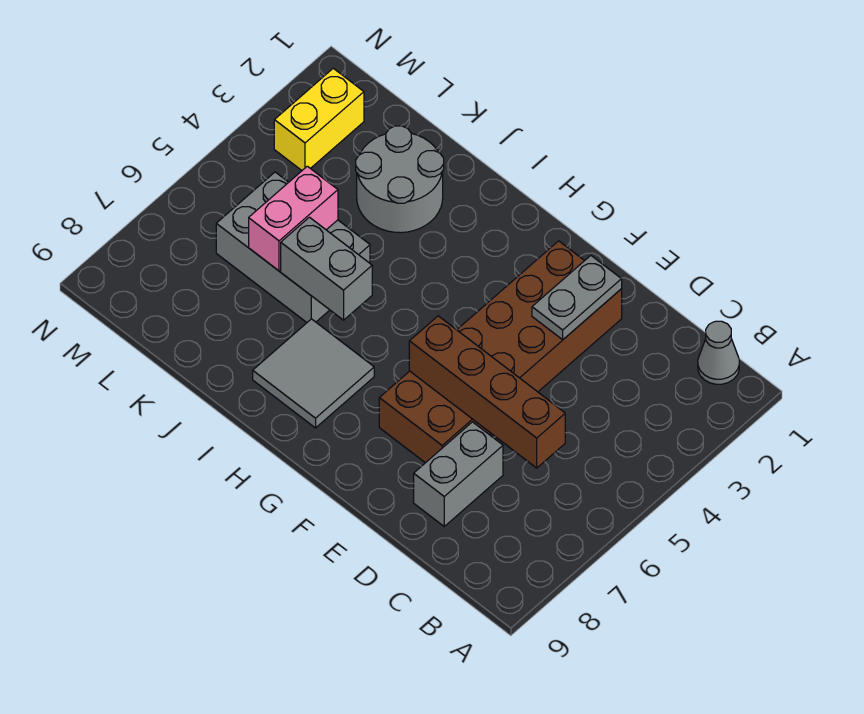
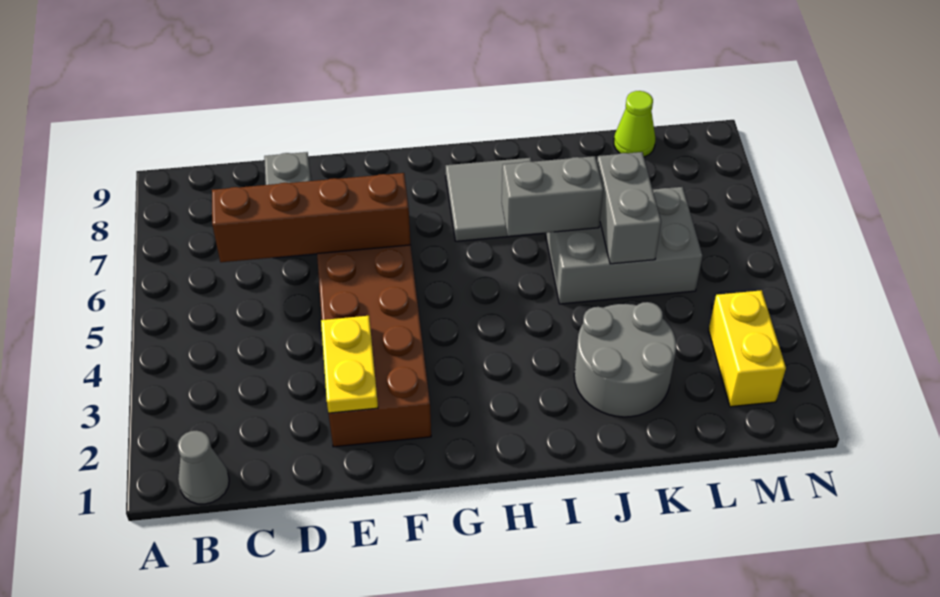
grey plate E2:E3 level 2 -> yellow plate E2:E3 level 2
pink brick K5:K6 level 2 -> grey brick K5:K6 level 2
none -> lime cone L9 level 1

